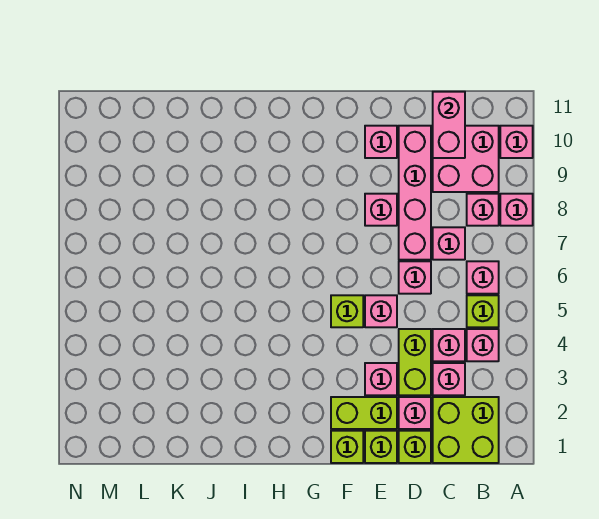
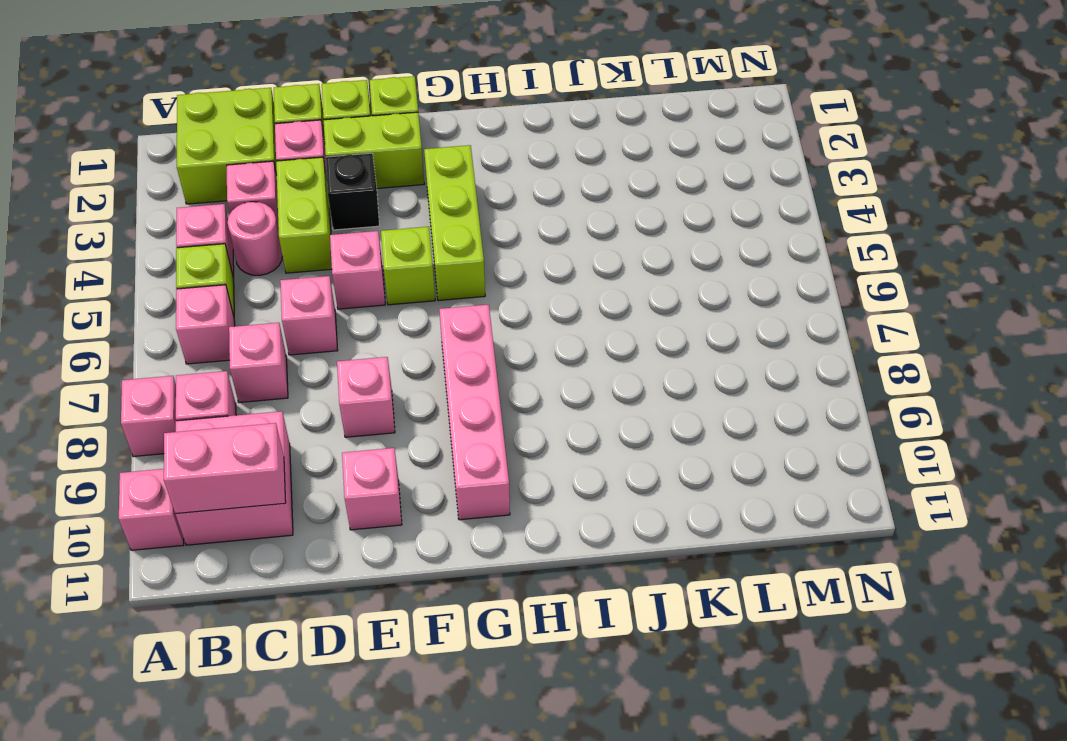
pink brick C4 level 1 -> pink round brick C4 level 1
pink brick C10:C11 level 2 -> pink brick B10:C10 level 2
pink brick D7:D10 level 1 -> pink brick G7:G10 level 1
pink brick E3 level 1 -> black brick E3 level 1
none -> lime brick G3:G5 level 1

